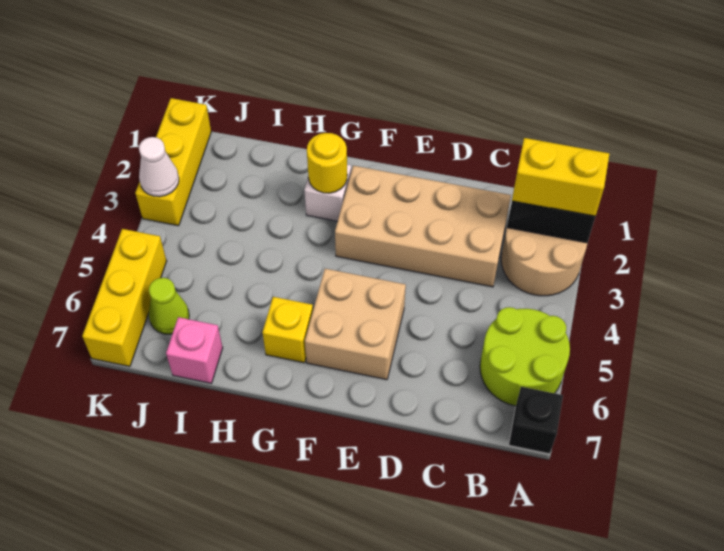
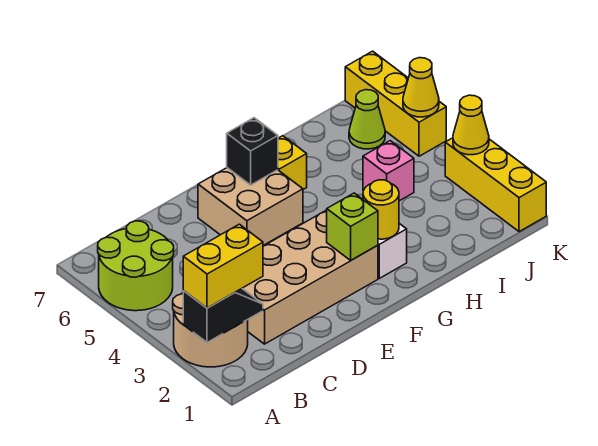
black brick A7 level 1 -> black brick F6 level 2
none -> lime brick F2 level 2
pink brick I7 level 1 -> pink brick I4 level 1
white cone K3 level 2 -> yellow cone K3 level 2
none -> yellow cone K5 level 2

